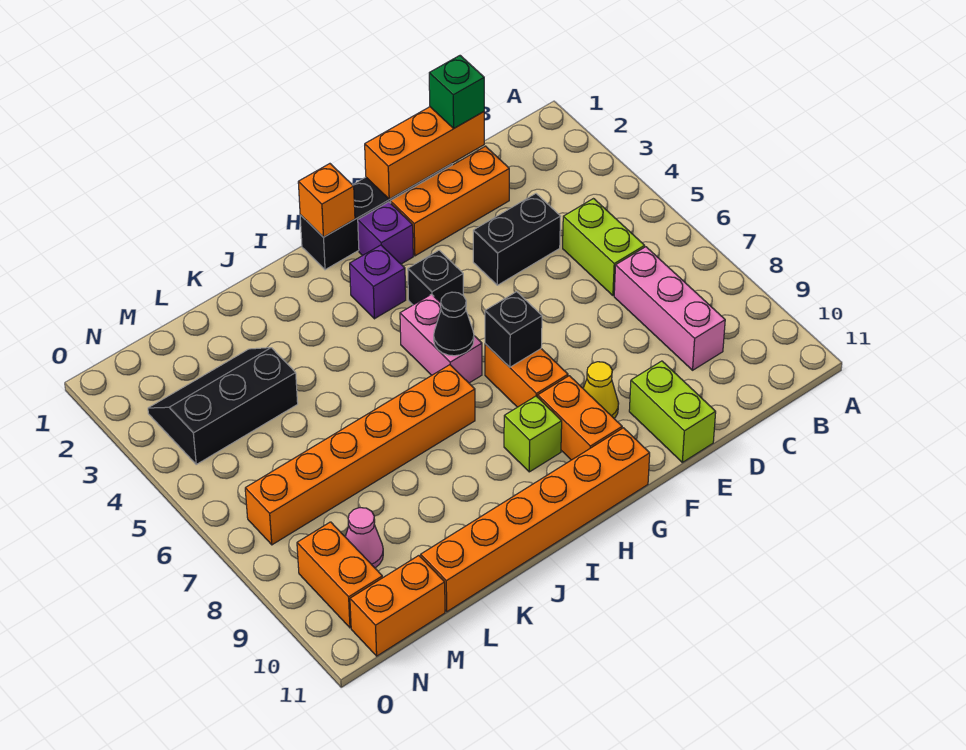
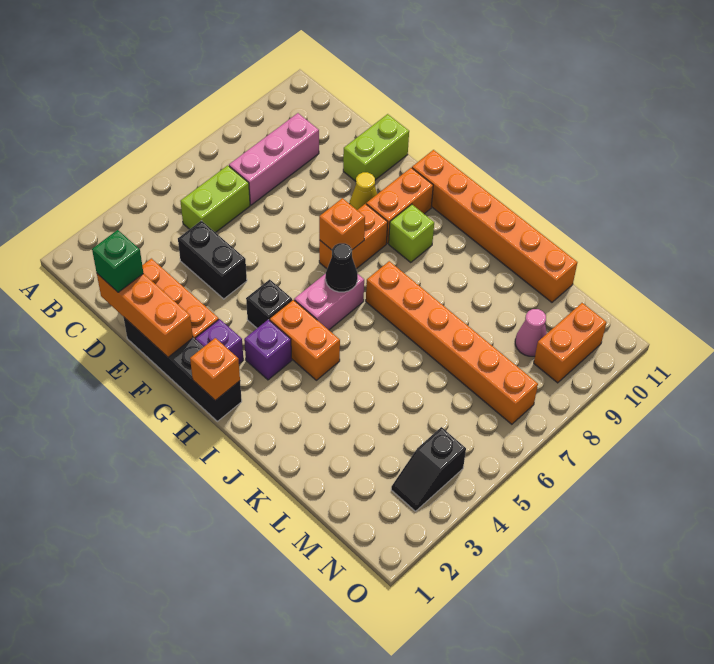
black brick G7 level 2 -> orange brick G7 level 2
black slope L3:N4 level 1 top 4 -> black slope N3:N4 level 1 top 4
orange brick M11:N11 level 1 -> orange brick H4:I4 level 1

